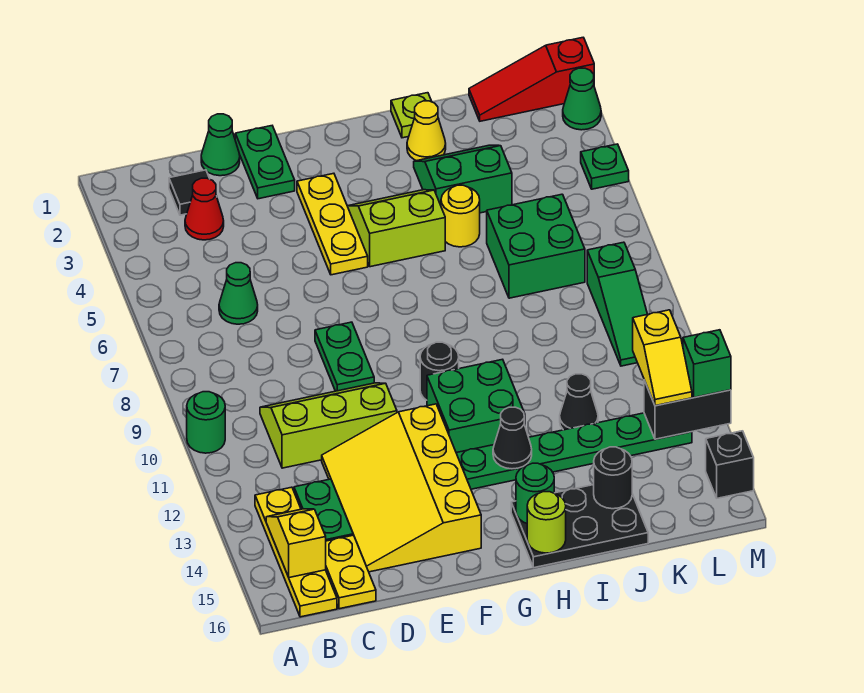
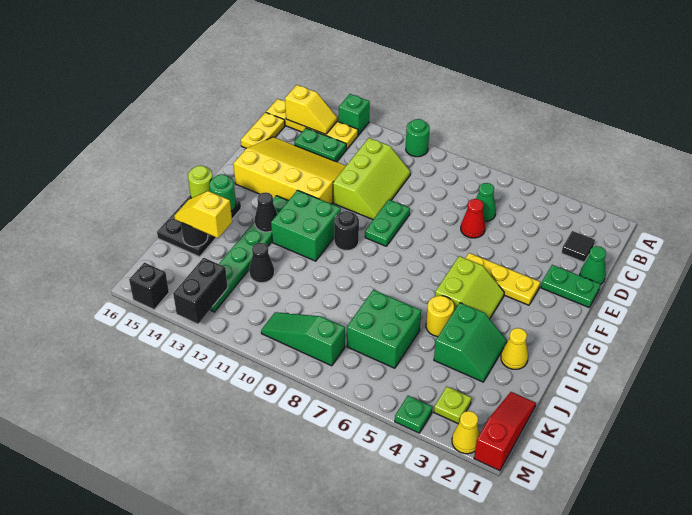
red cone C3 level 1 -> red cone D6 level 1
yellow plate C15:C16 level 1 -> yellow plate C16:D16 level 1
green plate E8:E9 level 1 -> green plate E9:F9 level 1
lime plate I1 level 1 -> lime plate L3 level 1
yellow slope L12:L13 level 3 top 12 -> yellow slope J14:J15 level 3 top 14
green cone M2 level 1 -> yellow cone M2 level 1
green brick M13 level 3 -> green brick A13 level 1

